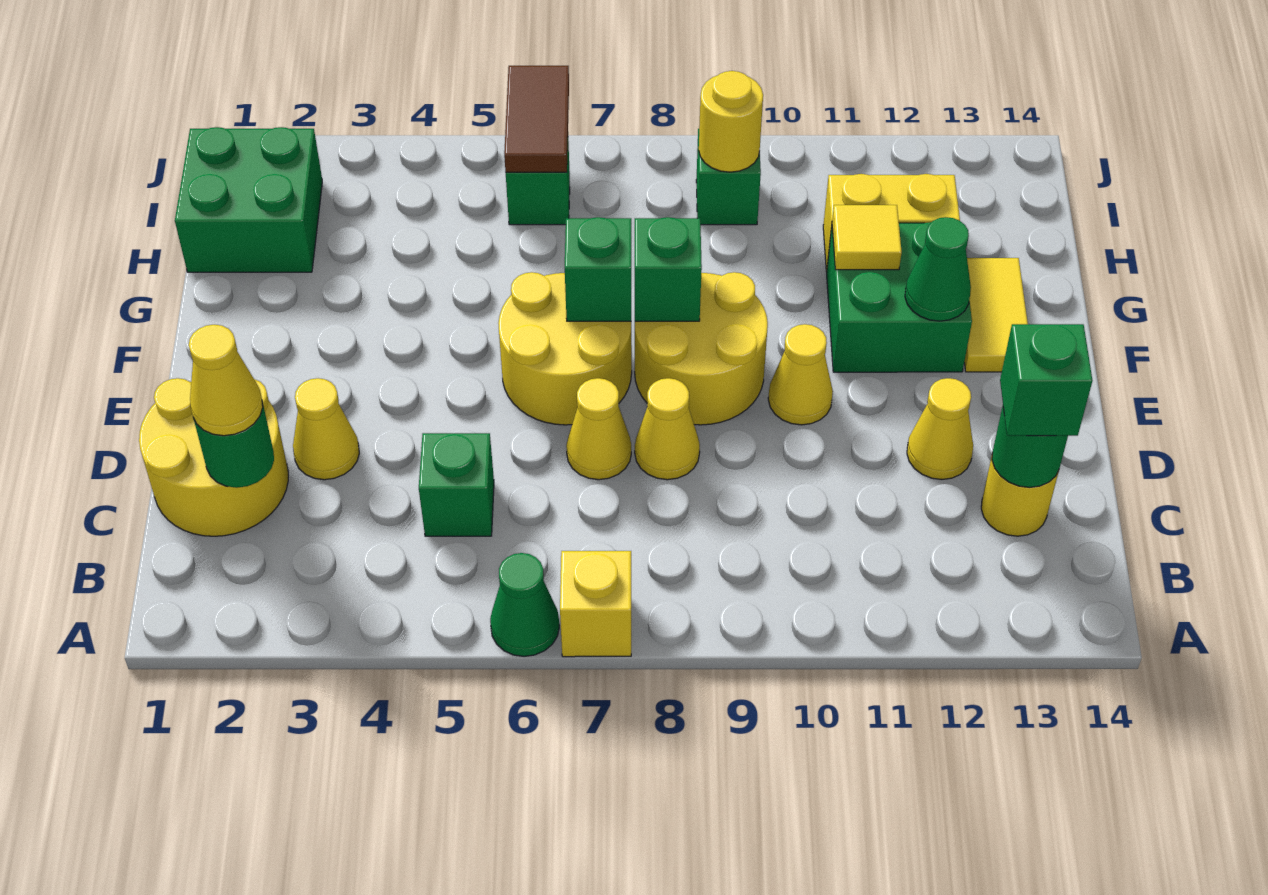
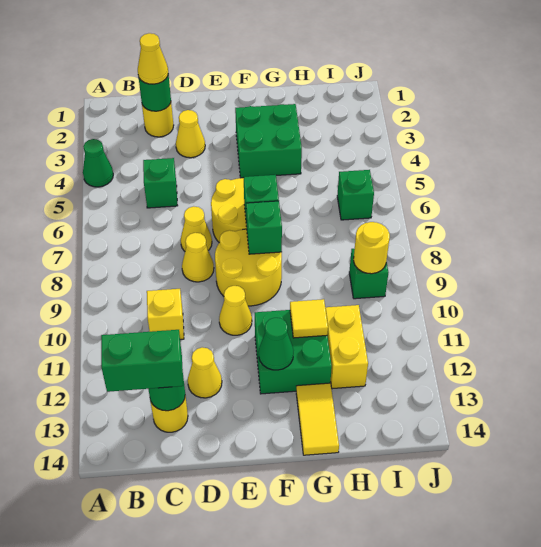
green cone A6 level 1 -> green cone A4 level 1
yellow brick A7 level 1 -> yellow brick C10 level 1
yellow round brick C1:D2 level 1 -> yellow round brick C2 level 1
green brick C13 level 3 -> green brick B13:C13 level 3
yellow tile F13:G13 level 1 -> yellow tile G13:G14 level 1
green brick H1:I2 level 1 -> green brick F3:G4 level 1
brown tile I6:J6 level 2 -> none

